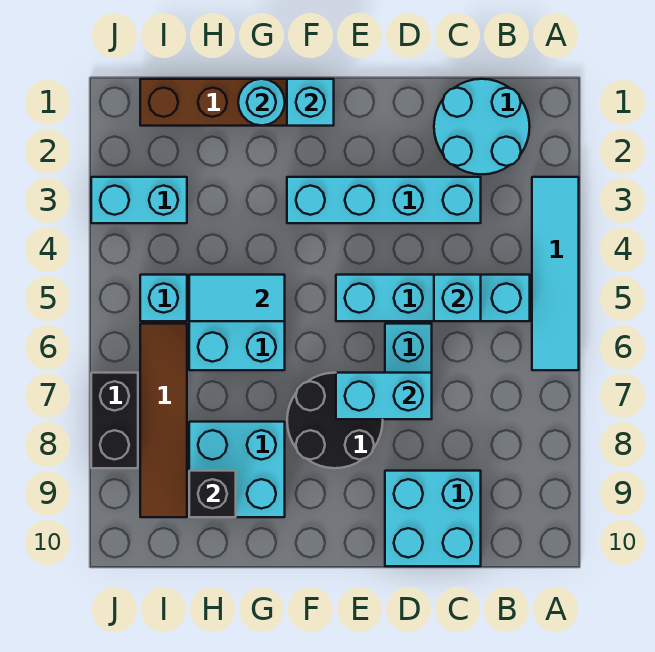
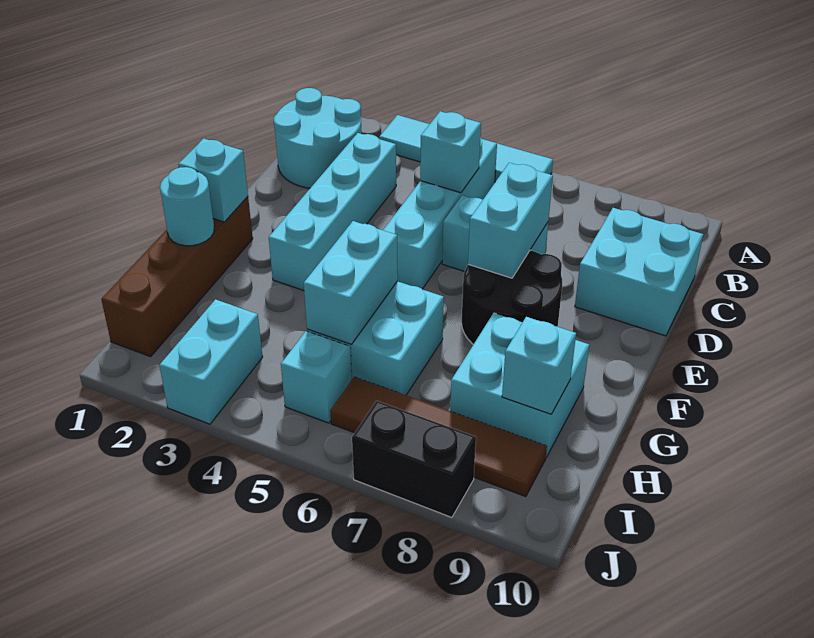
cyan tile G5:H5 level 2 -> cyan brick G5:H5 level 2
black brick H9 level 2 -> cyan brick H9 level 2

